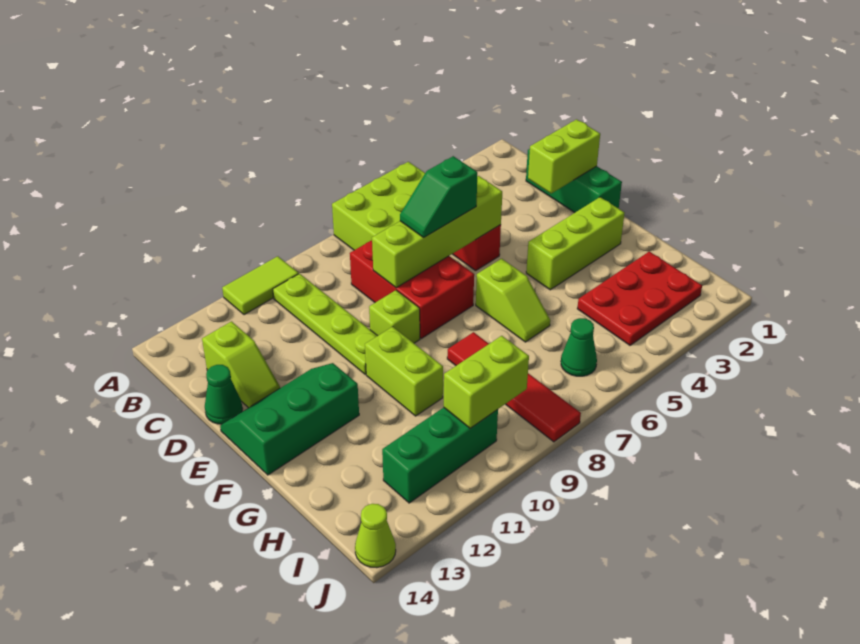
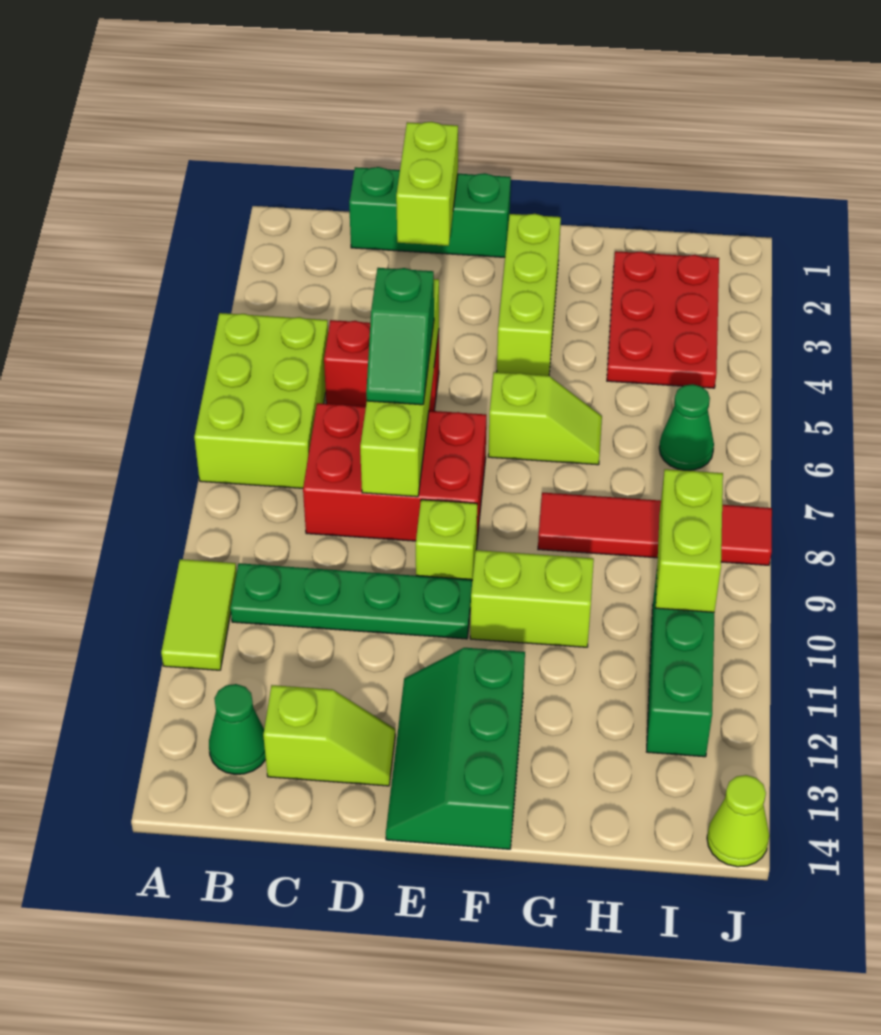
lime plate B10:E10 level 1 -> green plate B10:E10 level 1
green cone D14 level 1 -> green cone B13 level 1

